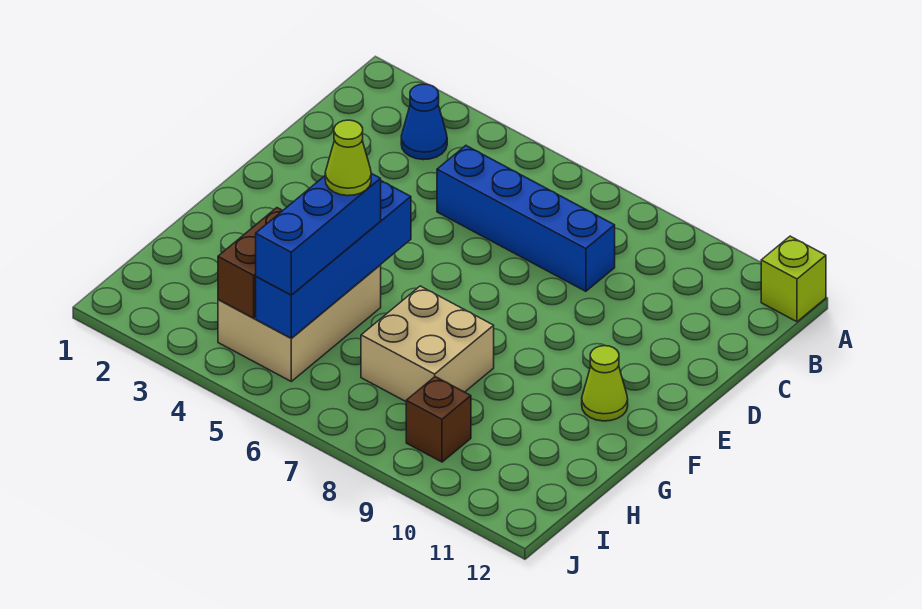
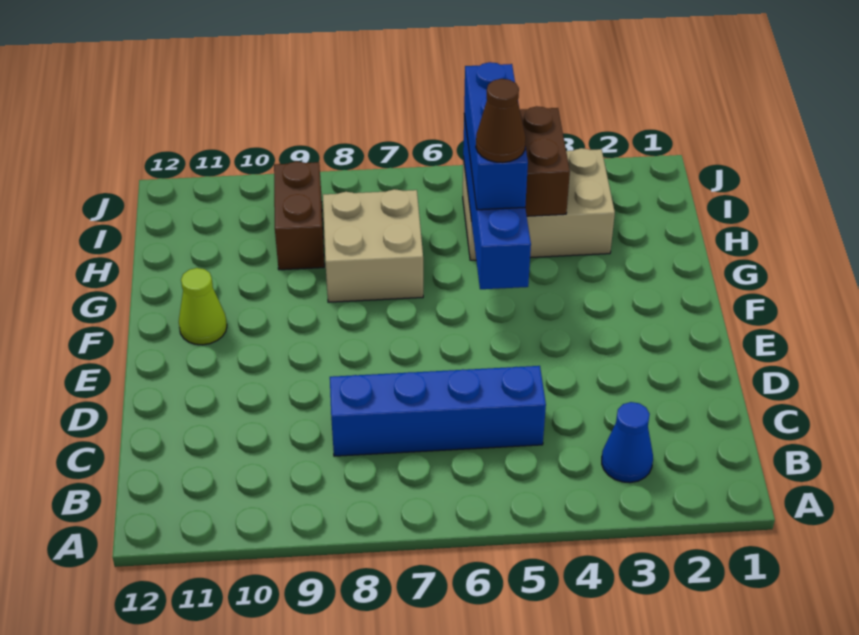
lime brick A12 level 1 -> none
tan brick G4:I5 level 1 -> tan brick H3:I5 level 1
lime cone G5 level 4 -> brown cone G5 level 4
brown brick I9 level 1 -> brown brick H9:I9 level 1

